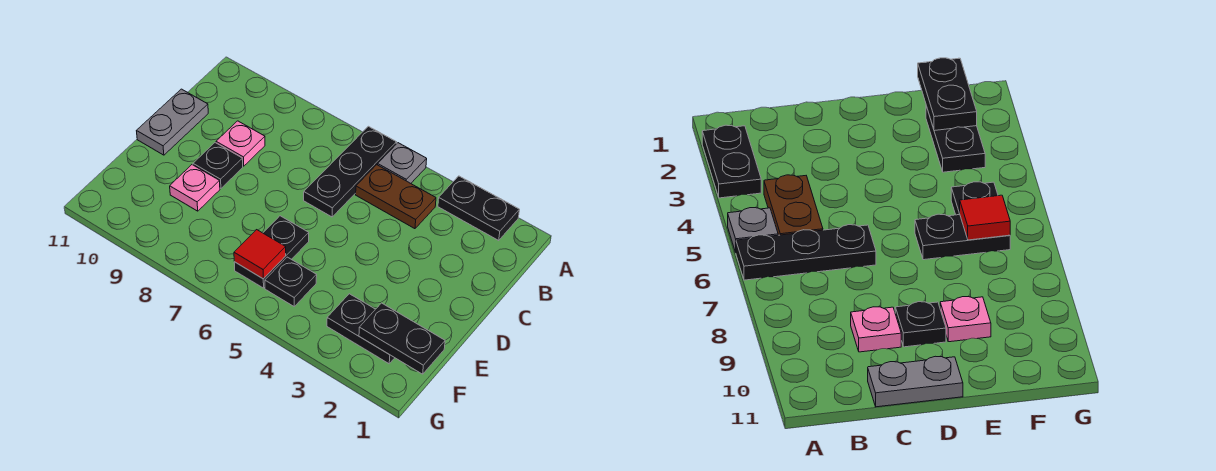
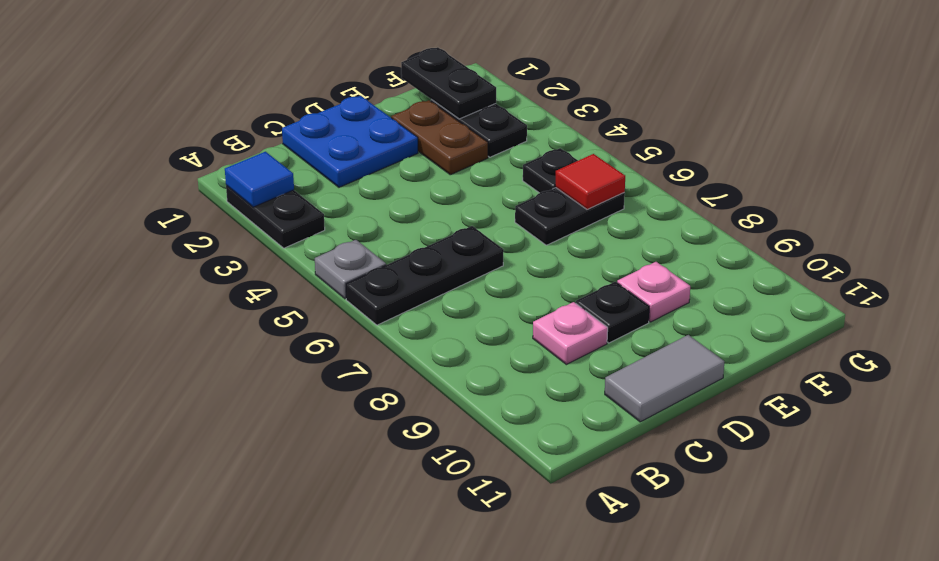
none -> blue tile A2 level 2
brown plate B4:B5 level 1 -> brown plate E2:E3 level 1
none -> blue plate C1:D2 level 1
grey plate C11:D11 level 1 -> grey tile C11:D11 level 1

